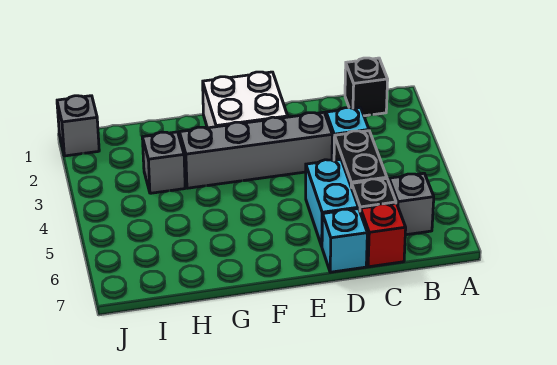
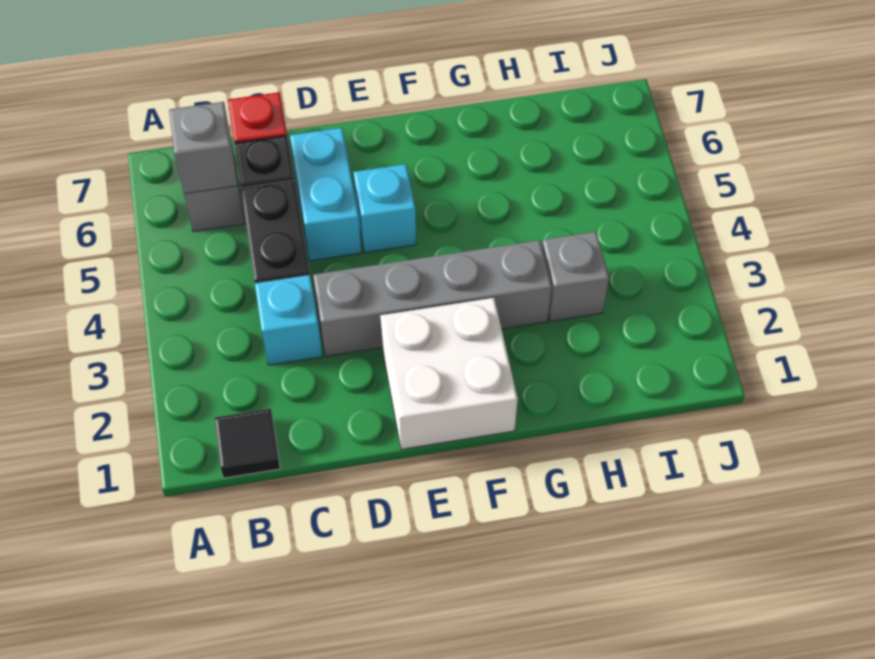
black brick B1 level 1 -> black tile B1 level 1
cyan brick D7 level 1 -> cyan brick E5 level 1
grey brick J1 level 1 -> grey brick B6 level 2

